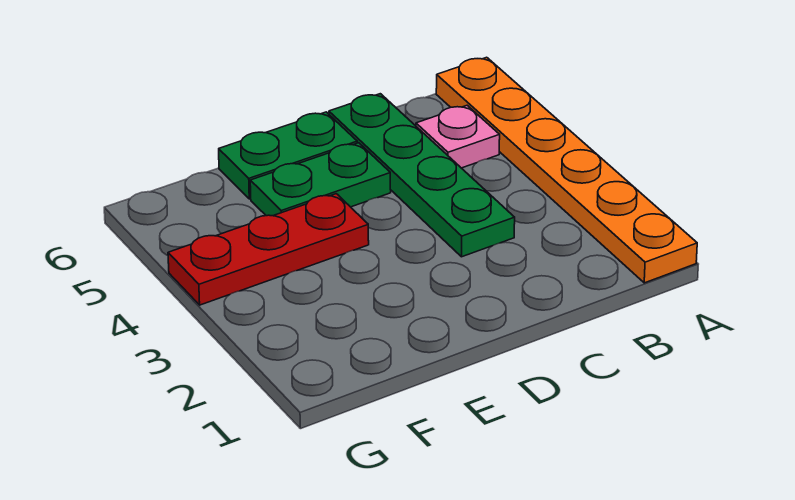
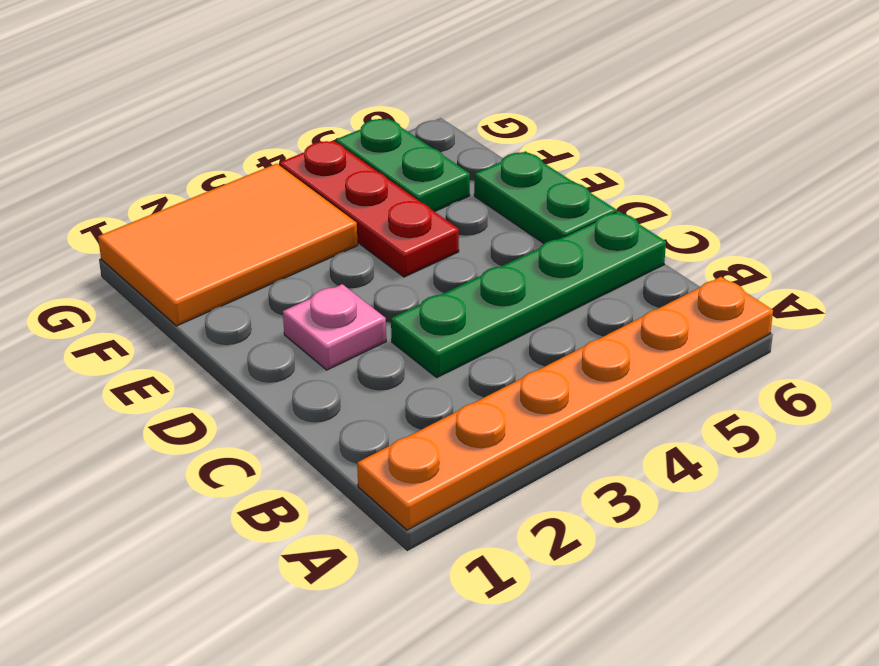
pink plate B5 level 1 -> pink plate D2 level 1
green plate D5:E5 level 1 -> green plate F5:G5 level 1
none -> orange tile F1:G3 level 1

